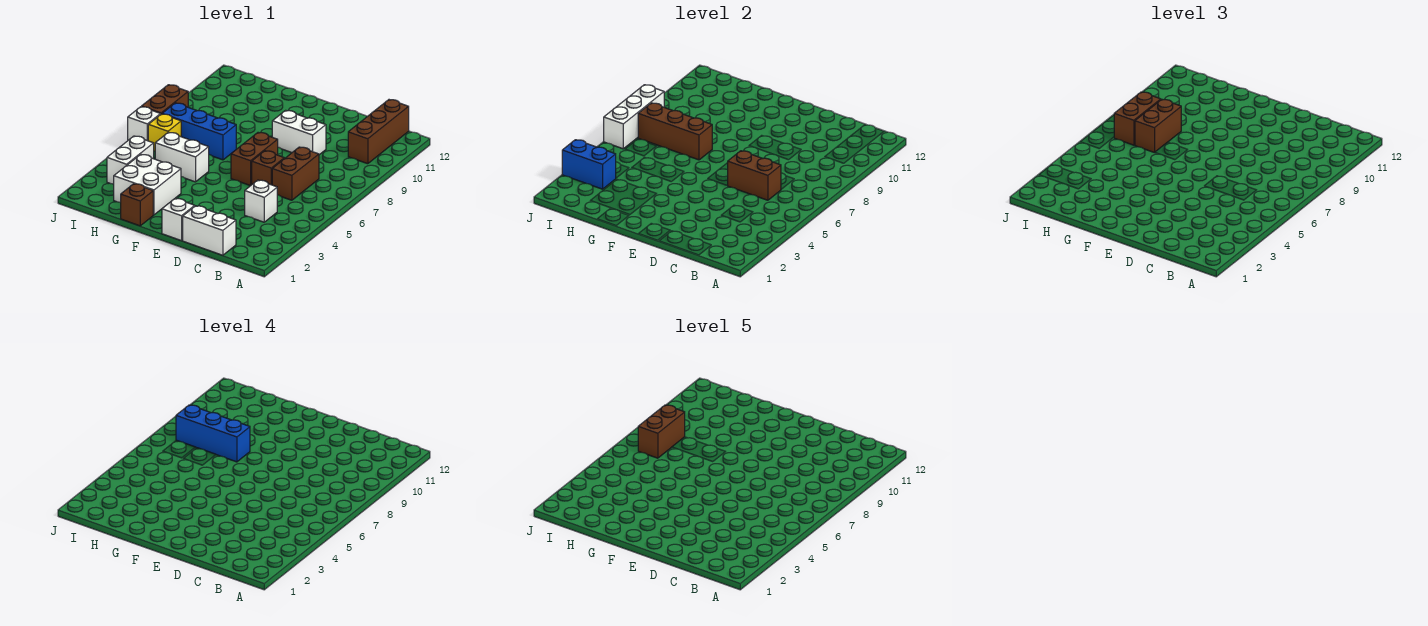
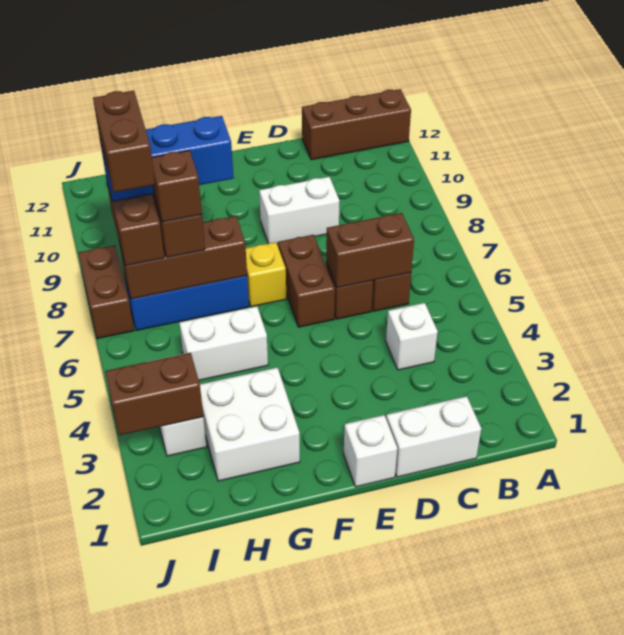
brown brick B10:B12 level 1 -> brown brick A12:C12 level 1
brown brick G1 level 1 -> brown brick H7 level 4
blue brick I3:J3 level 2 -> brown brick I3:J3 level 2
yellow brick I6 level 1 -> yellow brick F7 level 1
white brick J6 level 1 -> none
white brick J6:J8 level 2 -> none

